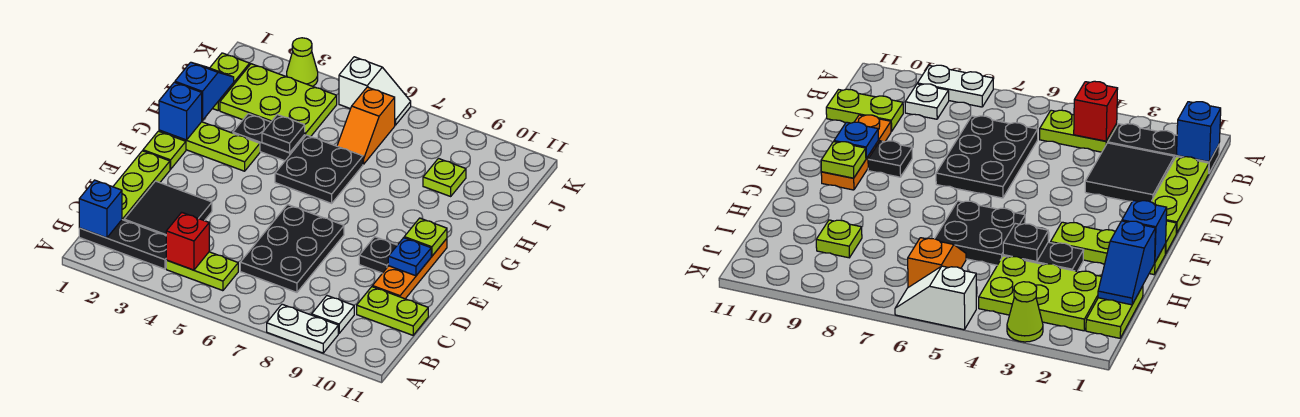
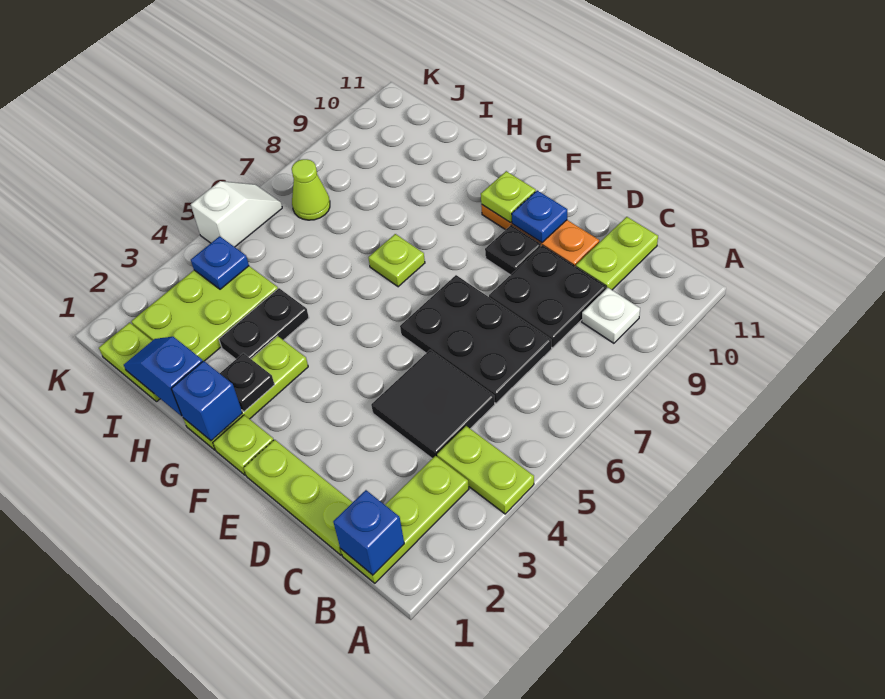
white plate A8:A9 level 1 -> none
black plate B1:B3 level 1 -> lime plate B1:B3 level 1
lime plate B4:B5 level 1 -> lime plate A4:B4 level 1
red brick B4 level 2 -> none
black tile C2:D3 level 1 -> black tile C4:D5 level 1
black plate G5:H6 level 1 -> black plate C8:D9 level 1
black plate H4 level 2 -> black plate G2 level 2
orange slope I6:J6 level 1 top J -> none
lime plate I9 level 1 -> lime plate G7 level 1
none -> blue plate J4 level 2
lime cone K3 level 1 -> lime cone J7 level 1

